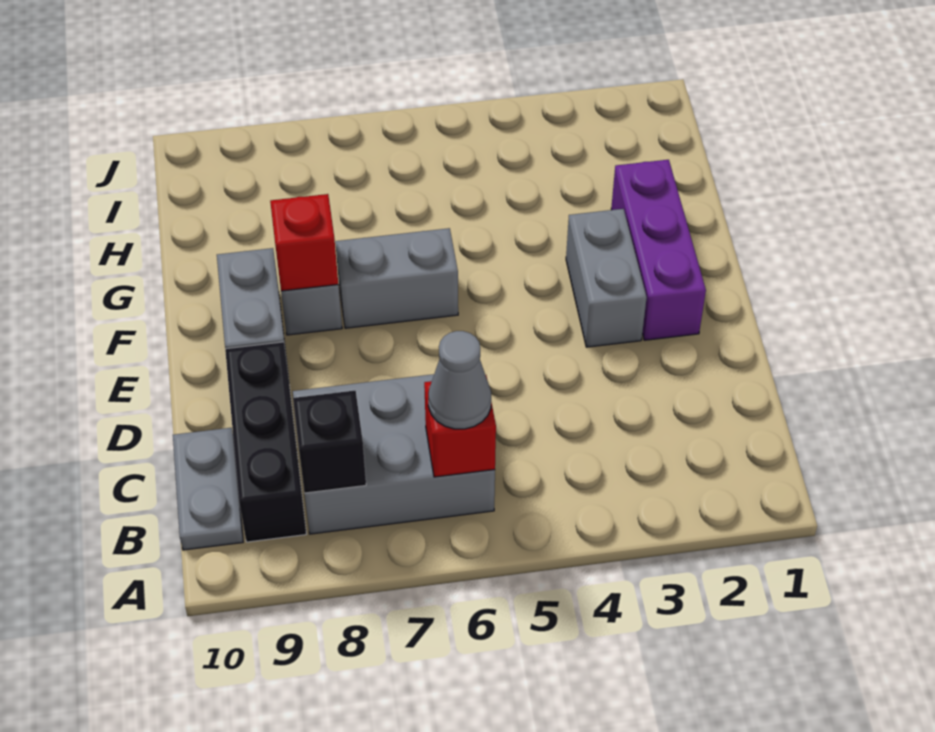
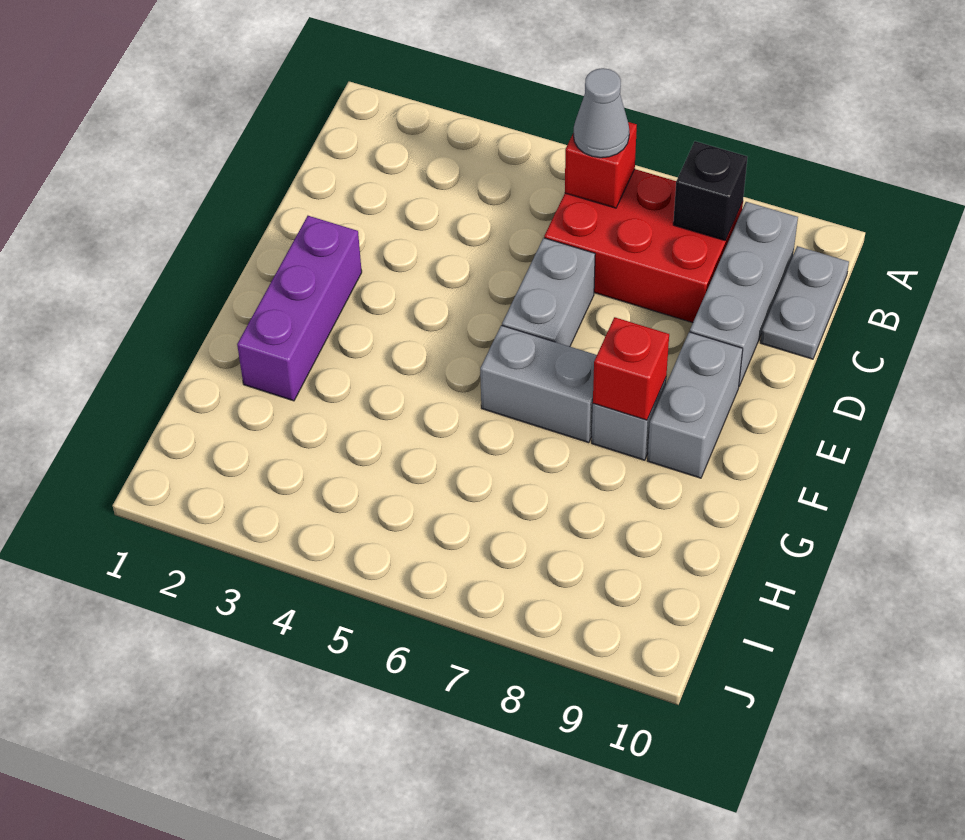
grey brick B6:C8 level 1 -> red brick B6:C8 level 1
black brick B9:D9 level 1 -> grey brick B9:D9 level 1
grey brick E3:F3 level 1 -> grey brick D6:E6 level 1

